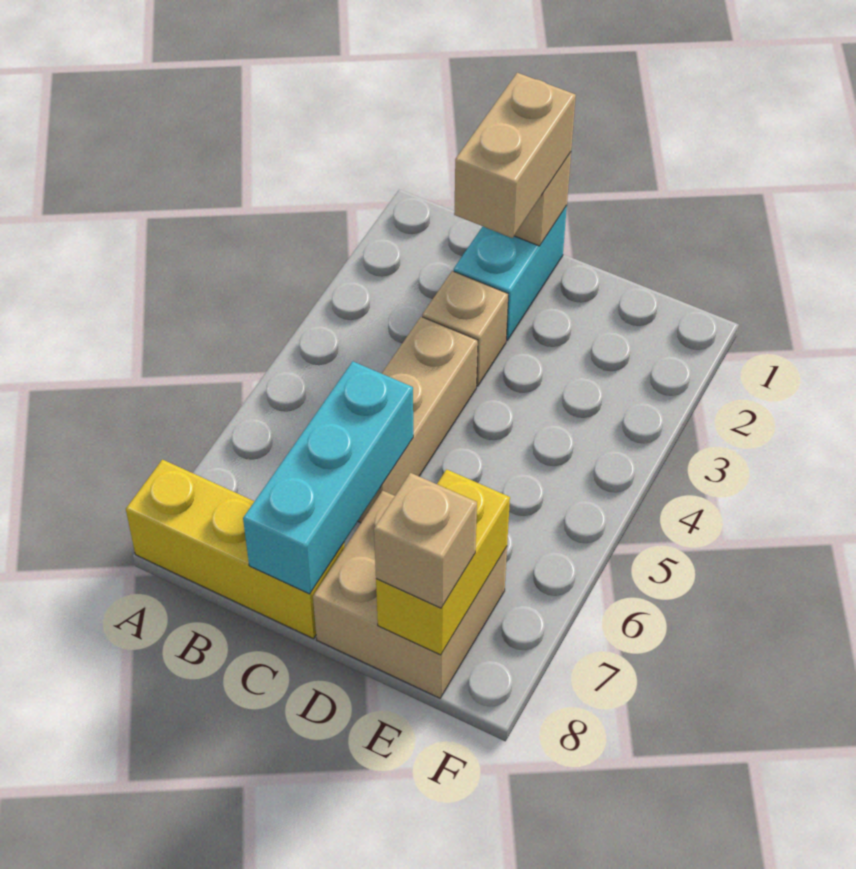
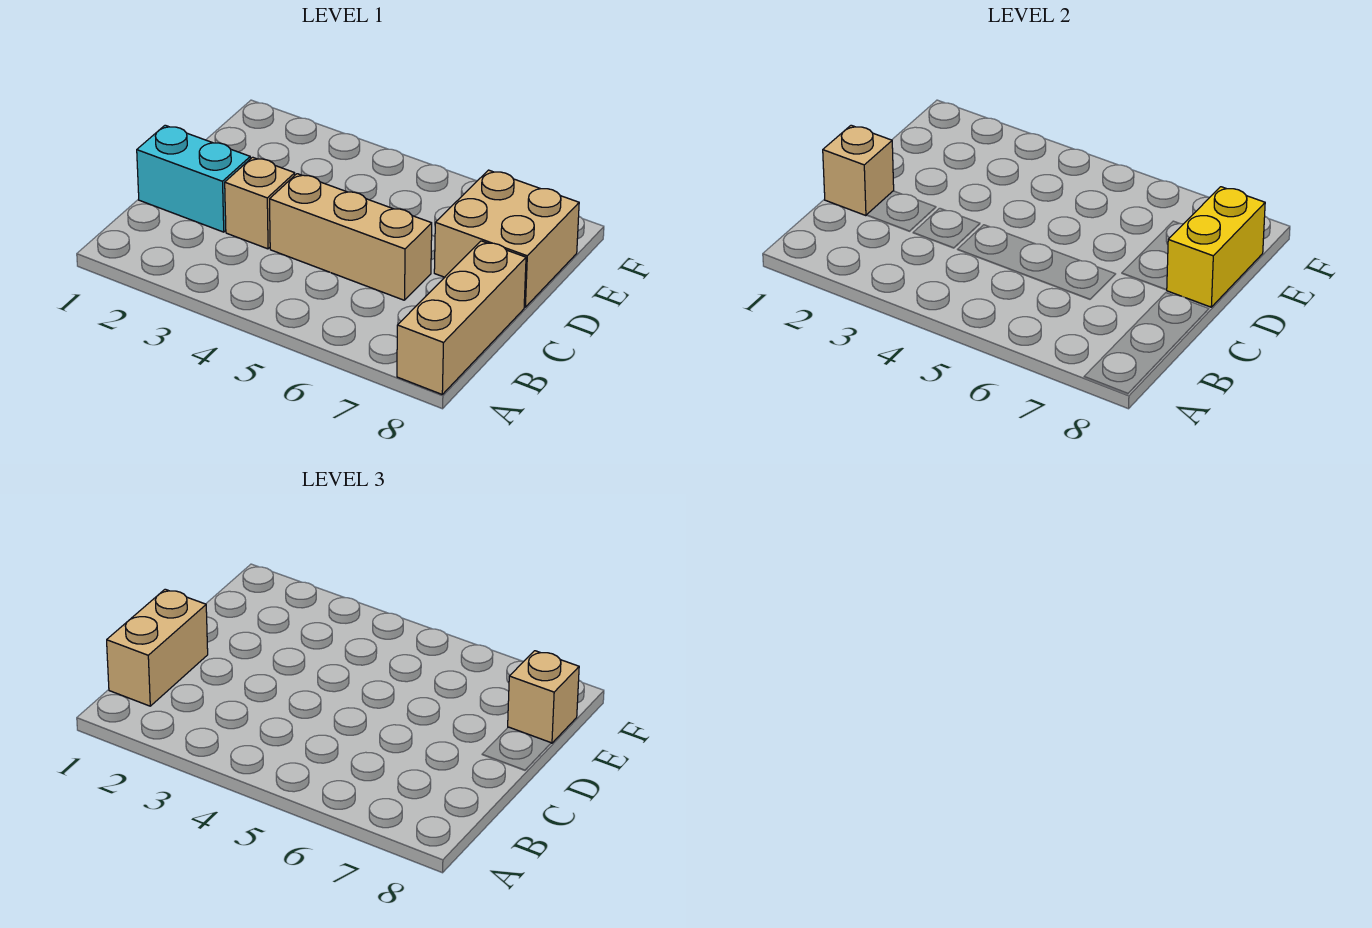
yellow brick A8:C8 level 1 -> tan brick A8:C8 level 1
tan brick C1:C2 level 3 -> tan brick B1:C1 level 3
cyan brick C6:C8 level 2 -> none
yellow brick E7:E8 level 2 -> yellow brick D8:E8 level 2

